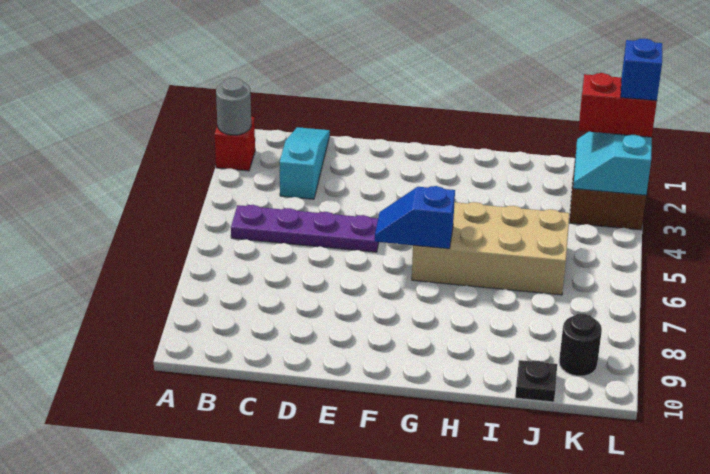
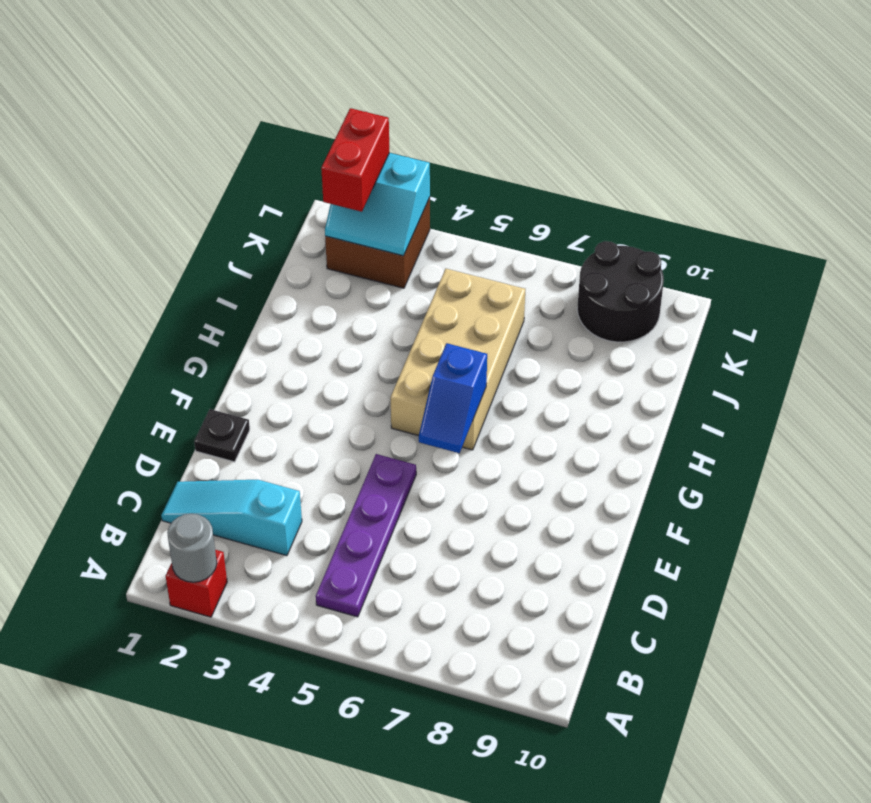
black plate J10 level 1 -> black plate E1 level 1
black round brick K9 level 1 -> black round brick K8:L9 level 1
blue brick L2 level 4 -> none

